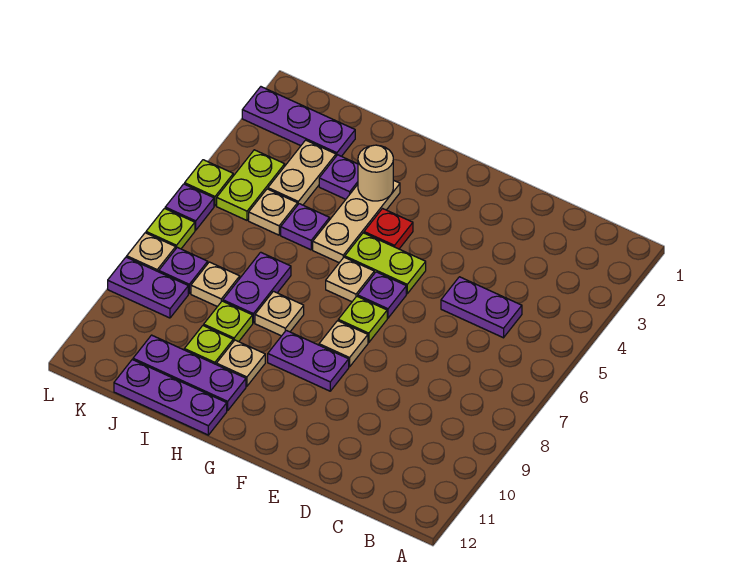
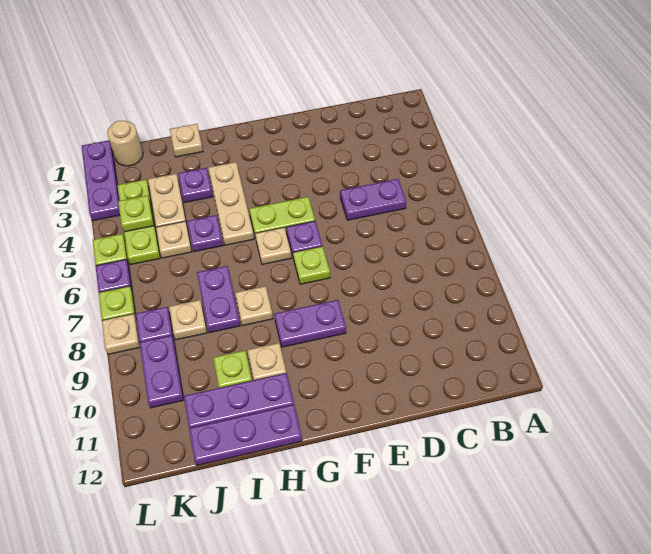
tan plate F8 level 1 -> tan plate I1 level 1
red plate G4 level 1 -> none
tan round brick H3 level 2 -> tan round brick K1 level 1
lime plate I9 level 1 -> lime plate K4 level 2
purple plate J2:L2 level 1 -> purple plate L1:L3 level 1
lime plate K4:K5 level 1 -> lime plate K3:K5 level 1
purple plate K9:L9 level 1 -> purple plate K9:K10 level 1

